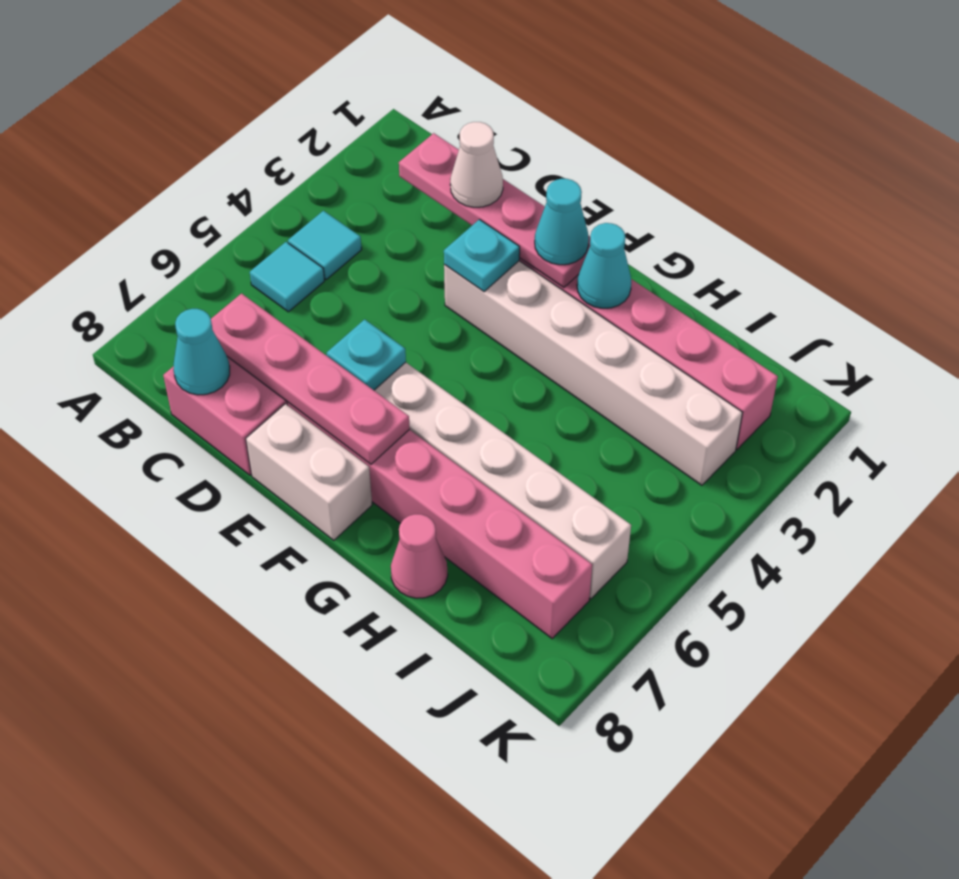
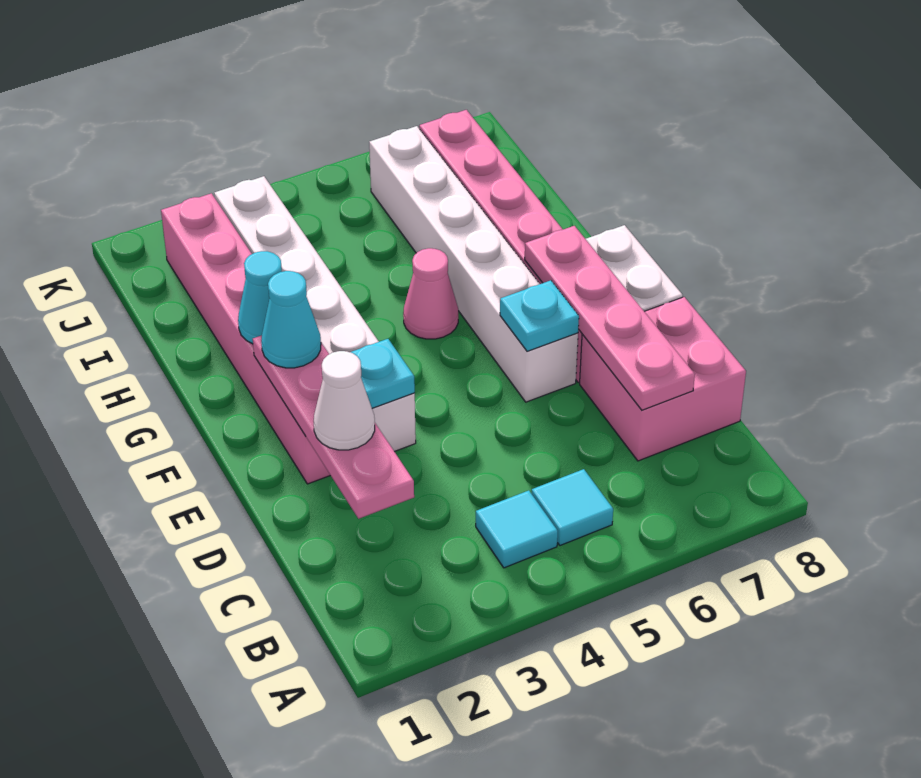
cyan cone C8 level 2 -> none
pink cone H8 level 1 -> pink cone G5 level 1

